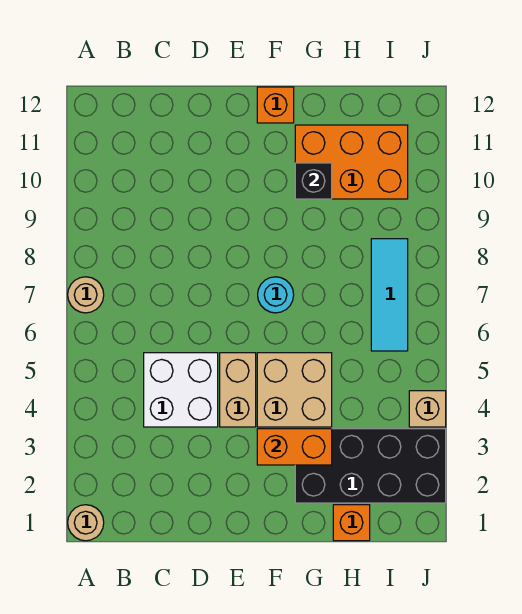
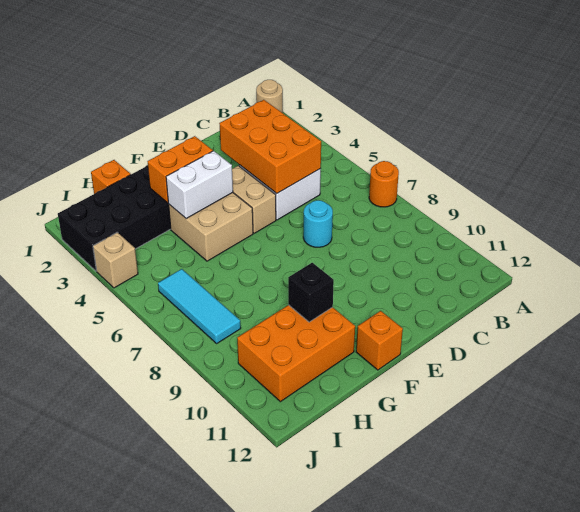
tan round brick A7 level 1 -> orange round brick A7 level 1
none -> orange brick C3:D5 level 2
none -> white brick F4:G4 level 2
cyan round brick F7 level 1 -> cyan round brick D7 level 1

